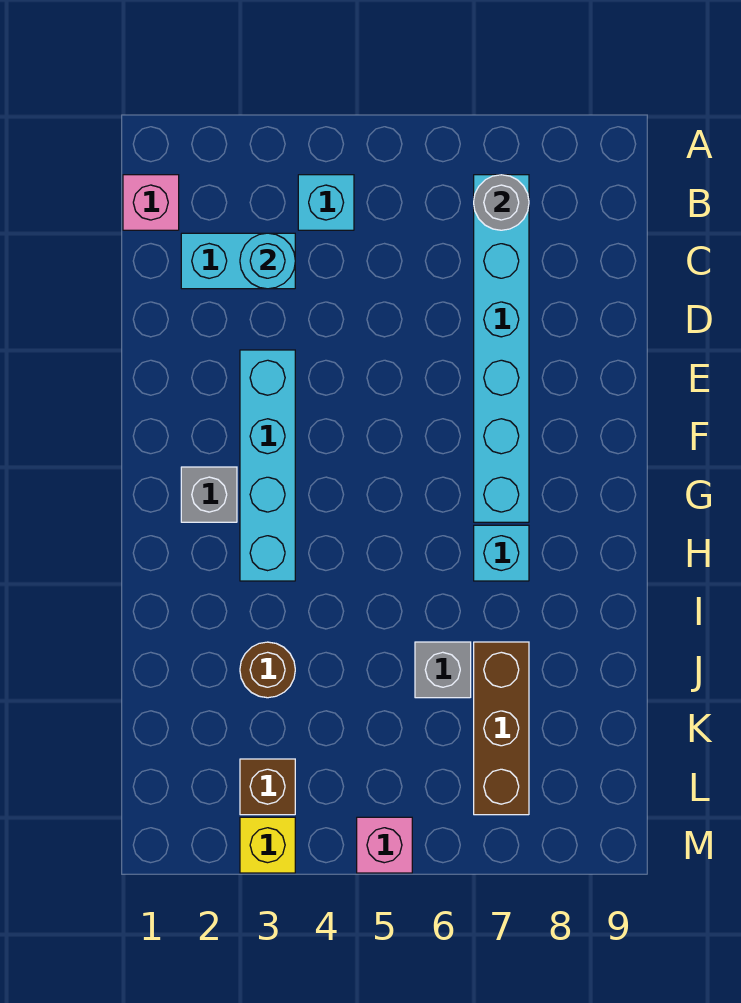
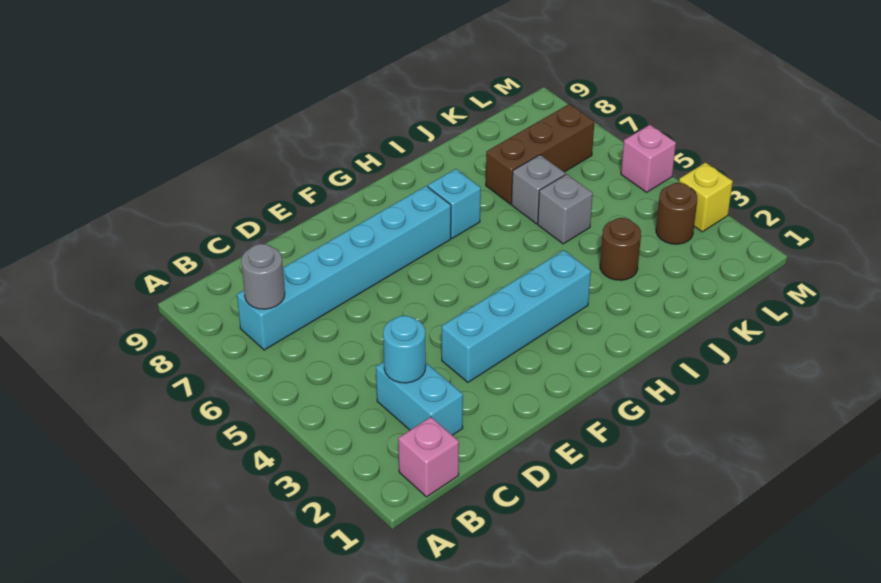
cyan brick B4 level 1 -> none
grey brick G2 level 1 -> grey brick J5 level 1
brown brick L3 level 1 -> brown round brick L3 level 1

